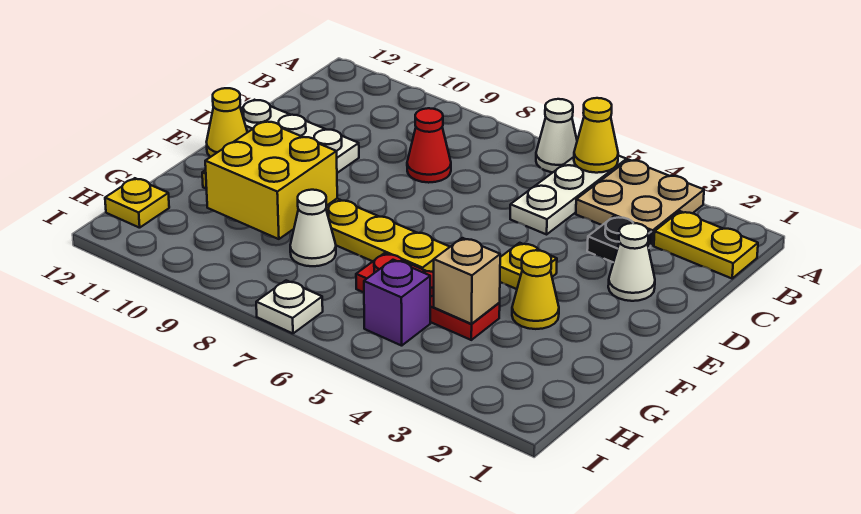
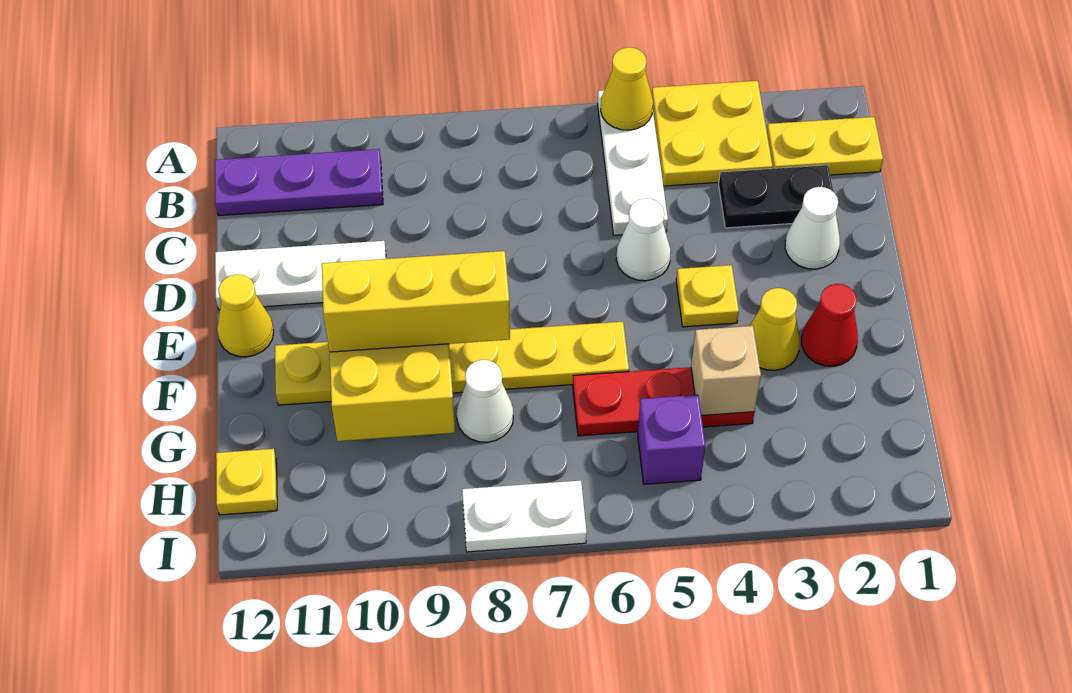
tan plate A3:B4 level 1 -> yellow plate A3:B4 level 1
white cone A6 level 1 -> white cone D5 level 1
none -> purple plate B10:B12 level 1
black plate C3 level 1 -> black plate C2:C3 level 1
red cone C8 level 1 -> red cone F2 level 1
none -> yellow brick F8:F10 level 3
white plate I7 level 1 -> white plate I7:I8 level 1

